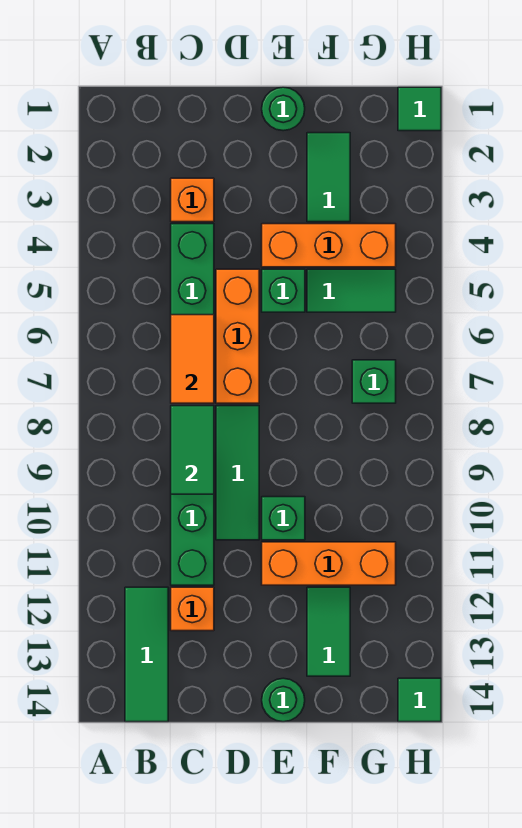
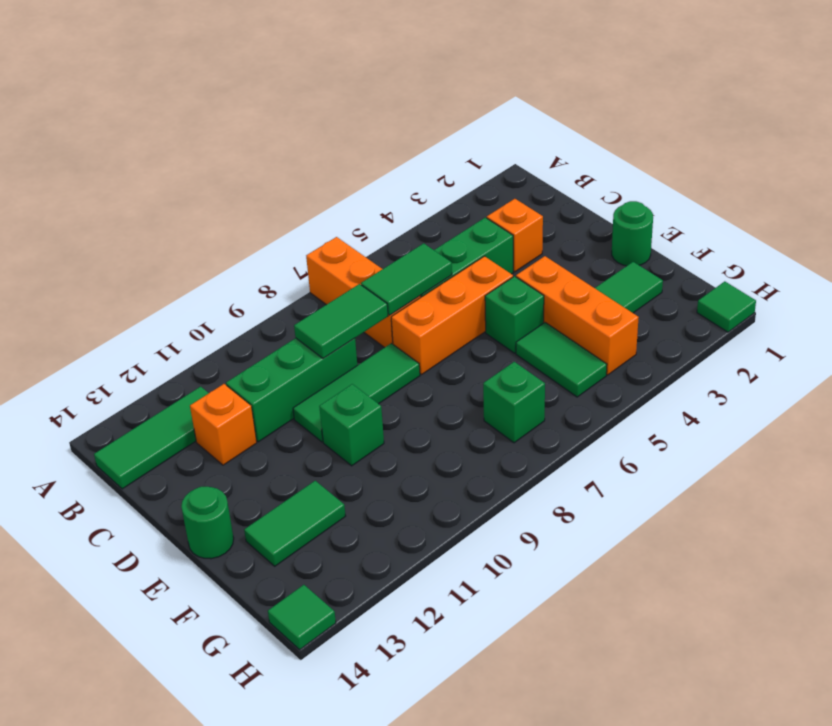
orange tile C6:C7 level 2 -> green tile C6:C7 level 2
orange brick E11:G11 level 1 -> orange brick A7:C7 level 1

